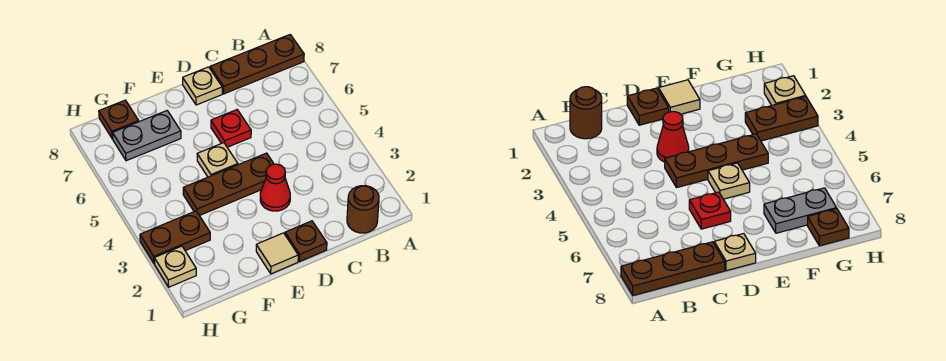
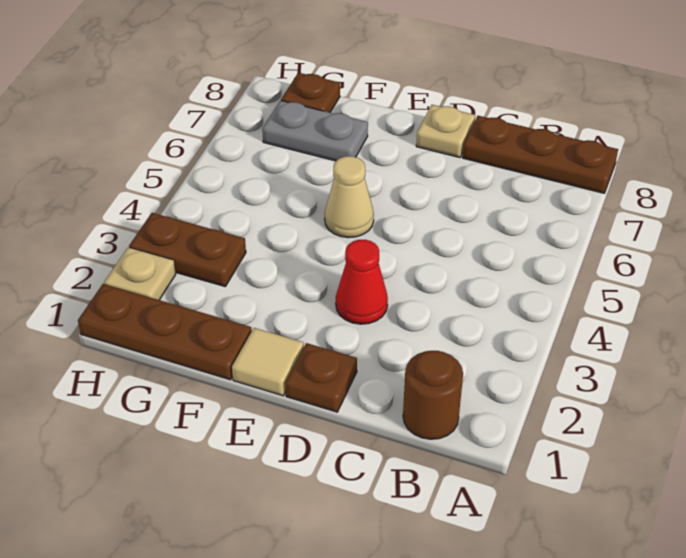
brown plate D4:F4 level 1 -> brown plate F1:H1 level 1
red plate D6 level 1 -> none
tan plate E5 level 1 -> tan cone E5 level 1

